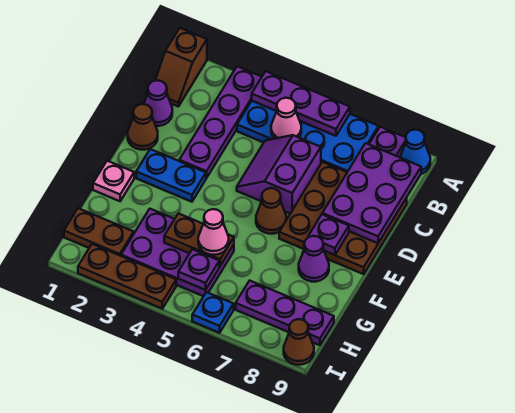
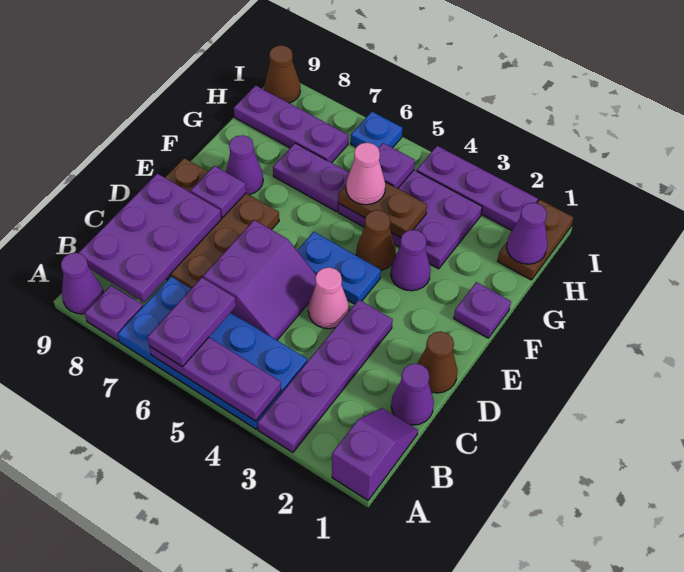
brown slope A1:B1 level 1 top A -> purple slope A1:B1 level 1 top A
none -> purple plate A6:B6 level 3
blue cone A9 level 1 -> purple cone A9 level 1
pink cone B5 level 2 -> pink cone D4 level 1
blue plate E2:E3 level 1 -> blue plate E4:E5 level 1
brown cone E6 level 1 -> brown cone F4 level 1
pink plate F1 level 1 -> purple plate F1 level 1
none -> purple cone F3 level 1
none -> purple plate G6:G7 level 1
brown plate H1:H2 level 1 -> brown plate H1:I1 level 1
none -> purple cone H1 level 2
brown plate I2:I4 level 1 -> purple plate I2:I4 level 1

